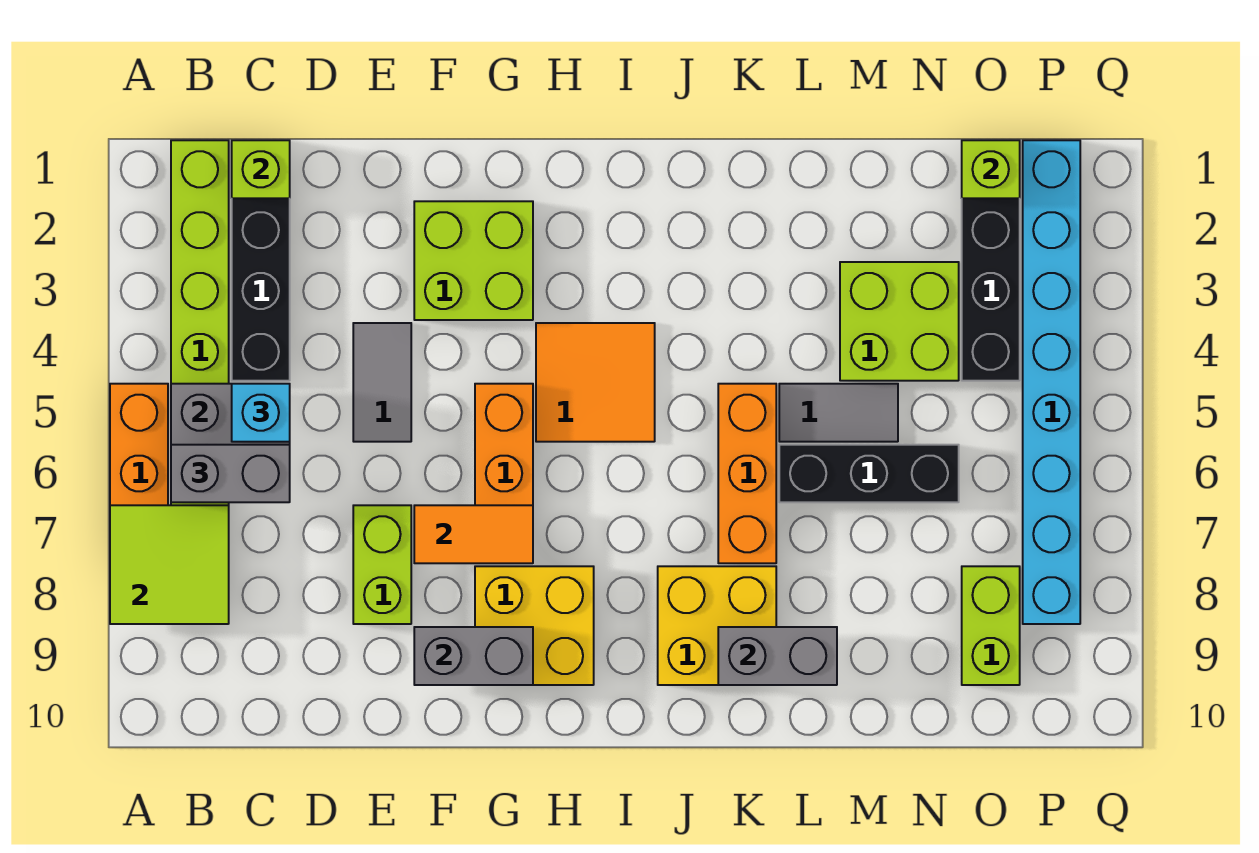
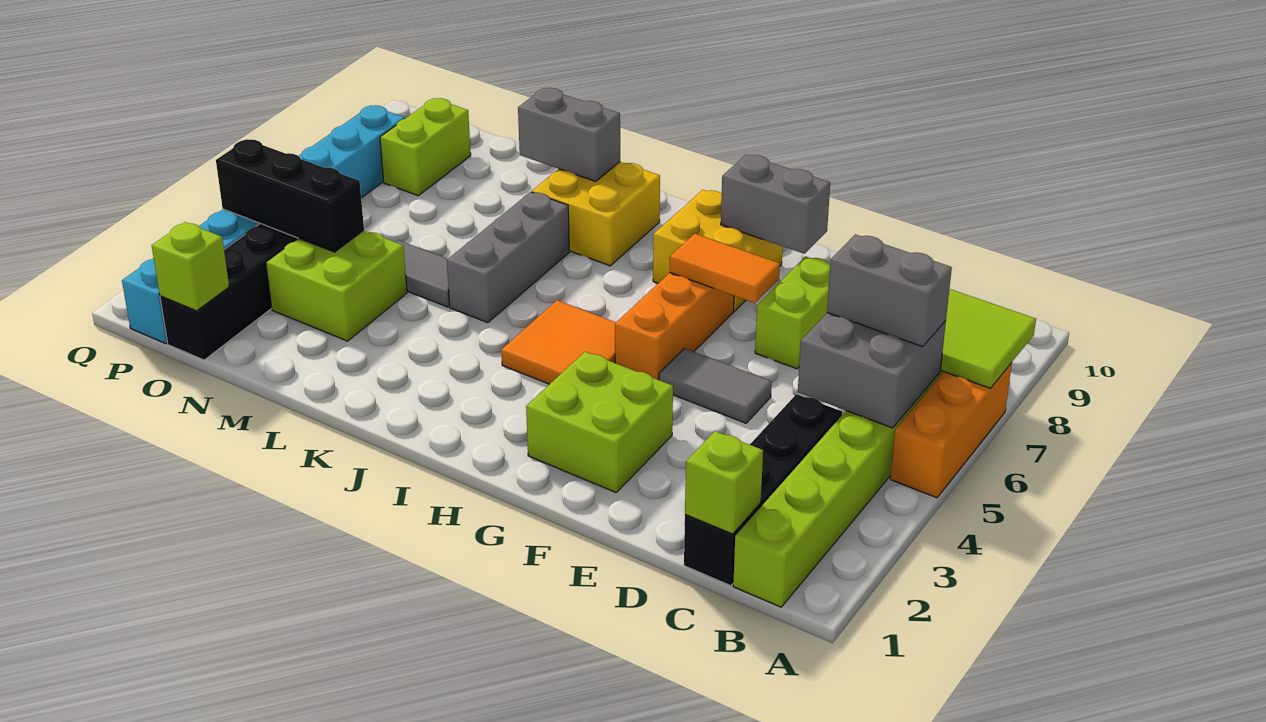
cyan brick C5 level 3 -> none
grey tile E4:E5 level 1 -> grey tile E5:F5 level 1
orange brick K5:K7 level 1 -> grey brick K5:K7 level 1
black brick L6:N6 level 1 -> black brick N4:P4 level 2

